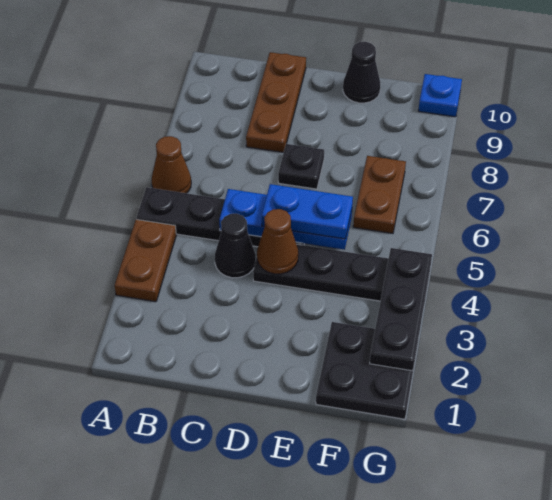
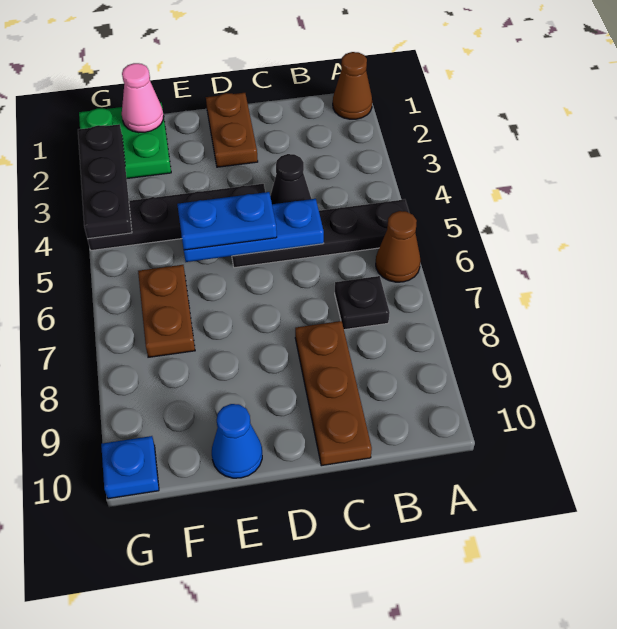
brown plate A3:A4 level 1 -> brown plate D1:D2 level 1
brown cone D4 level 2 -> brown cone A1 level 1
black plate D7 level 1 -> black plate B7 level 1
black cone E10 level 1 -> blue cone E10 level 1
black plate F1:G2 level 1 -> green plate F1:G2 level 1
none -> pink cone F1 level 2

